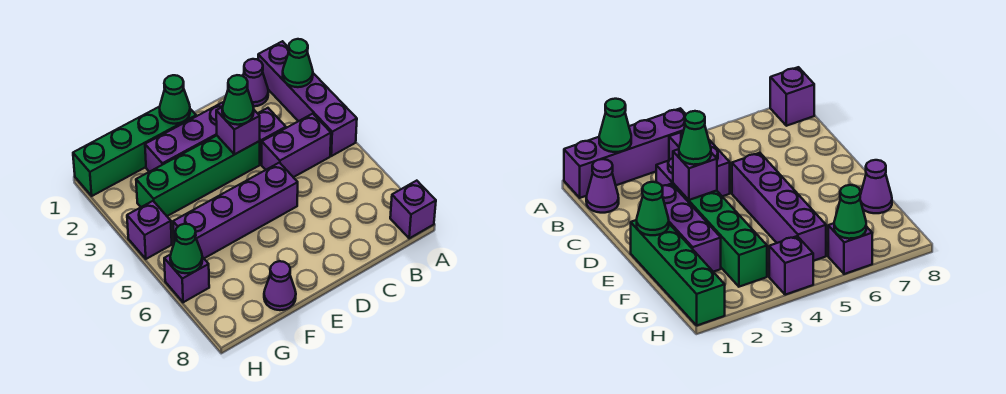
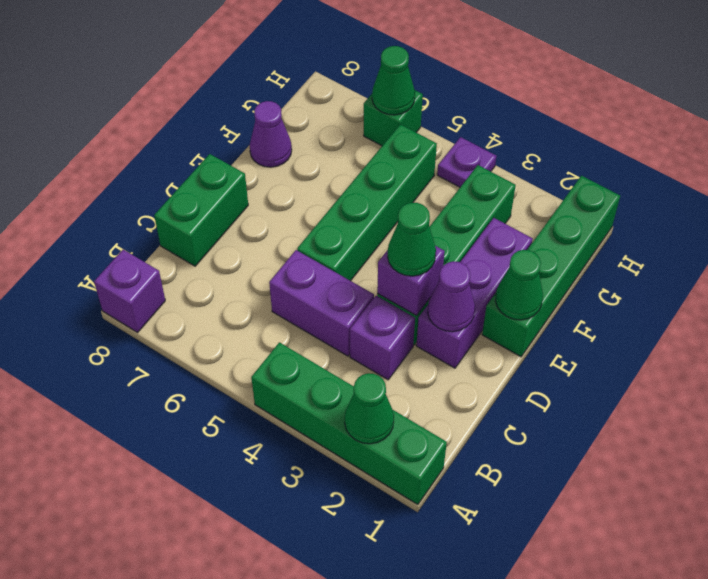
purple brick A1:A4 level 1 -> green brick A1:A4 level 1
purple cone B1 level 1 -> purple cone D2 level 2
purple brick B4:C4 level 1 -> purple brick C4:C5 level 1
none -> green brick C8:D8 level 1
purple brick D5:G5 level 1 -> green brick D5:G5 level 1
purple brick H4 level 1 -> purple plate H4 level 1
purple brick H6 level 1 -> green brick H6 level 1

